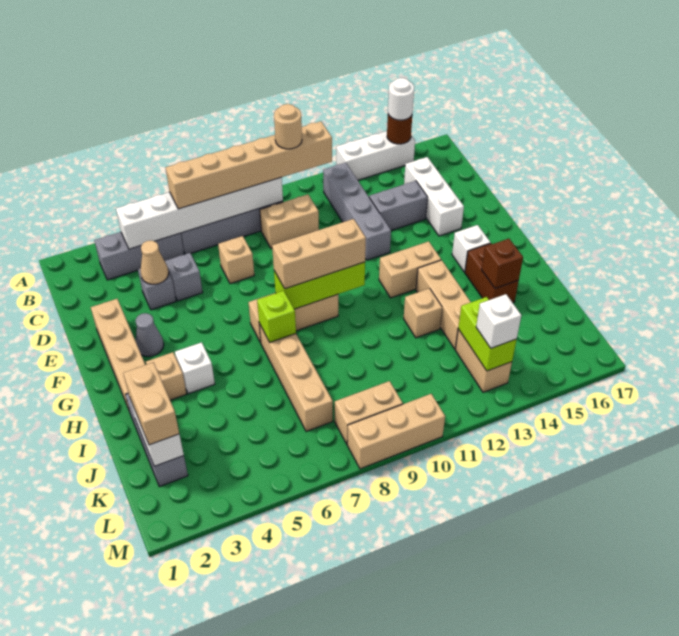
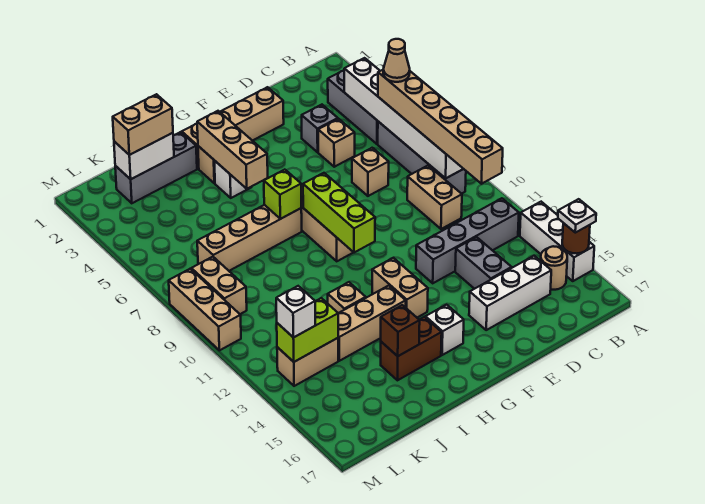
white round brick A15 level 3 -> white plate A15 level 3
tan round brick B10 level 4 -> tan round brick B15 level 1
tan cone D4 level 2 -> tan cone B6 level 4
grey brick D5 level 1 -> tan brick D5 level 1
grey cone F3 level 1 -> none
tan brick G8:G10 level 3 -> tan brick H3:H5 level 2

